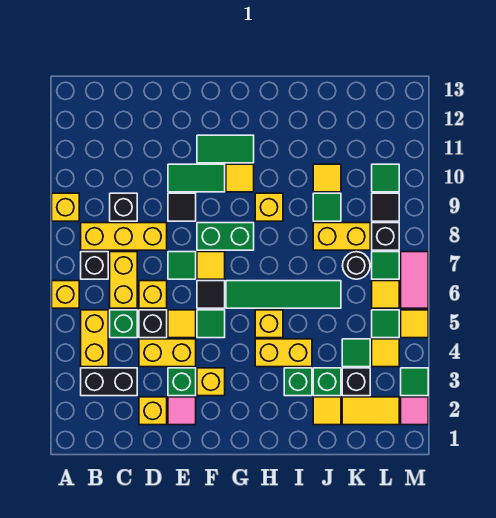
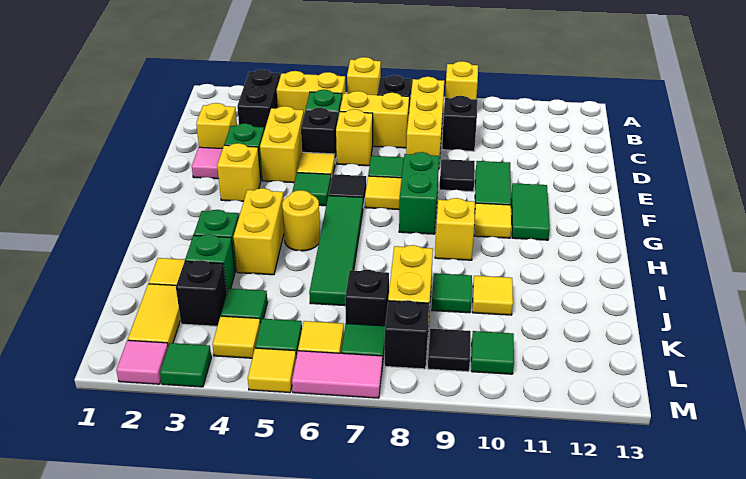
yellow brick H5 level 1 -> yellow round brick H5 level 1
black round brick K7 level 1 -> black brick K7 level 1

